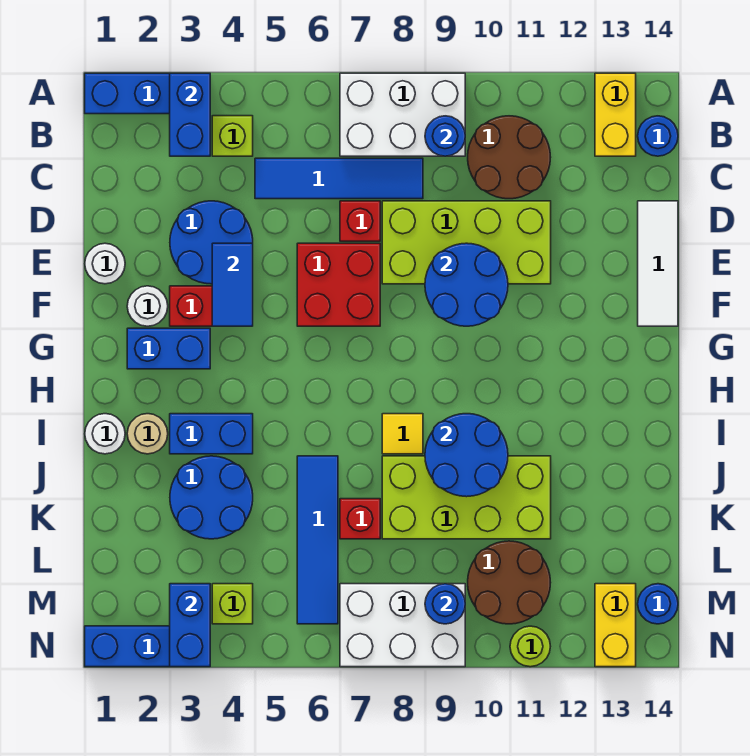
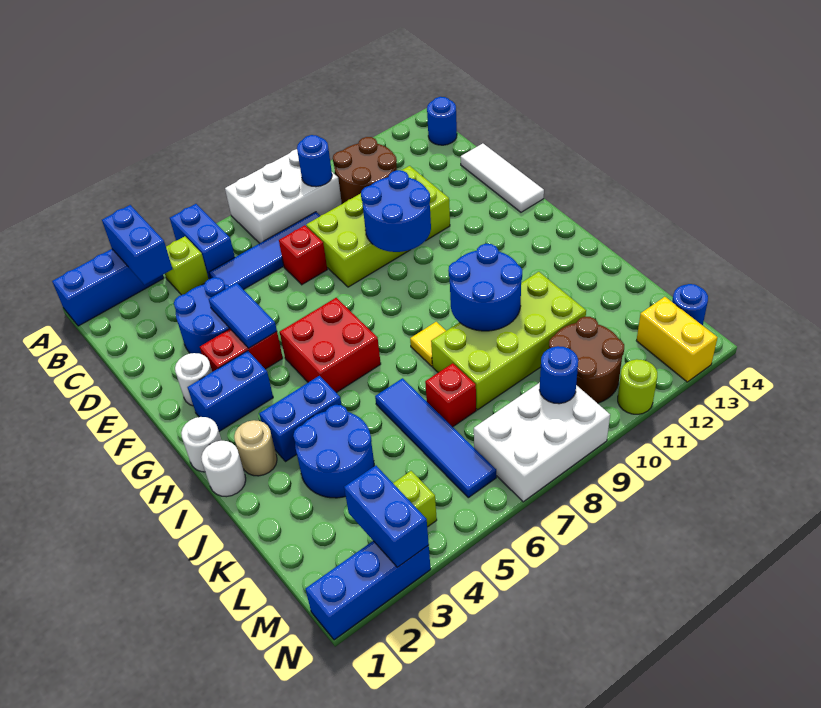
none -> blue brick A5:B5 level 1
yellow brick A13:B13 level 1 -> none
white round brick E1 level 1 -> white round brick H1 level 1
red brick E6:F7 level 1 -> red brick G5:H6 level 1

